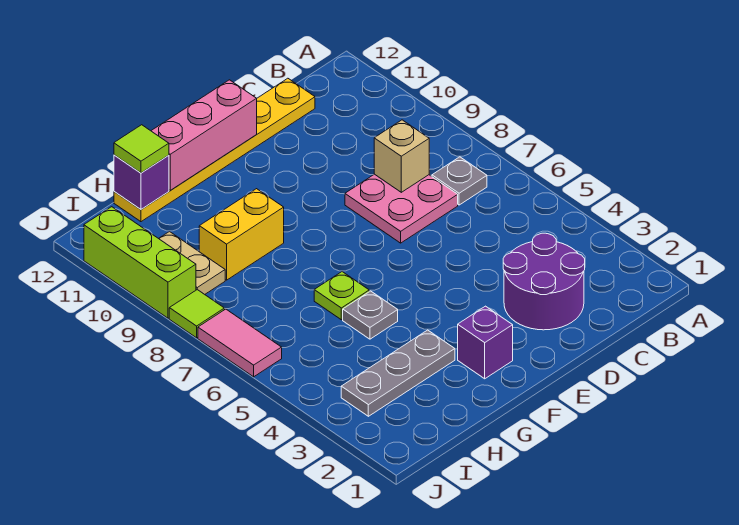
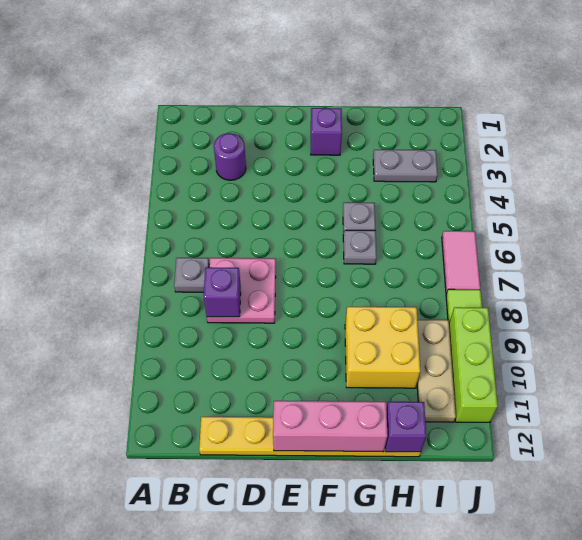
purple round brick C2:D3 level 1 -> purple round brick C3 level 1
tan brick C8 level 2 -> purple brick C8 level 2
grey plate G3:I3 level 1 -> grey plate H3:I3 level 1
lime plate G6 level 1 -> grey plate G6 level 1
yellow brick G9:H9 level 1 -> yellow brick G9:H10 level 1
lime tile H12 level 3 -> none
tan plate I9:I10 level 1 -> tan plate I9:I11 level 1

